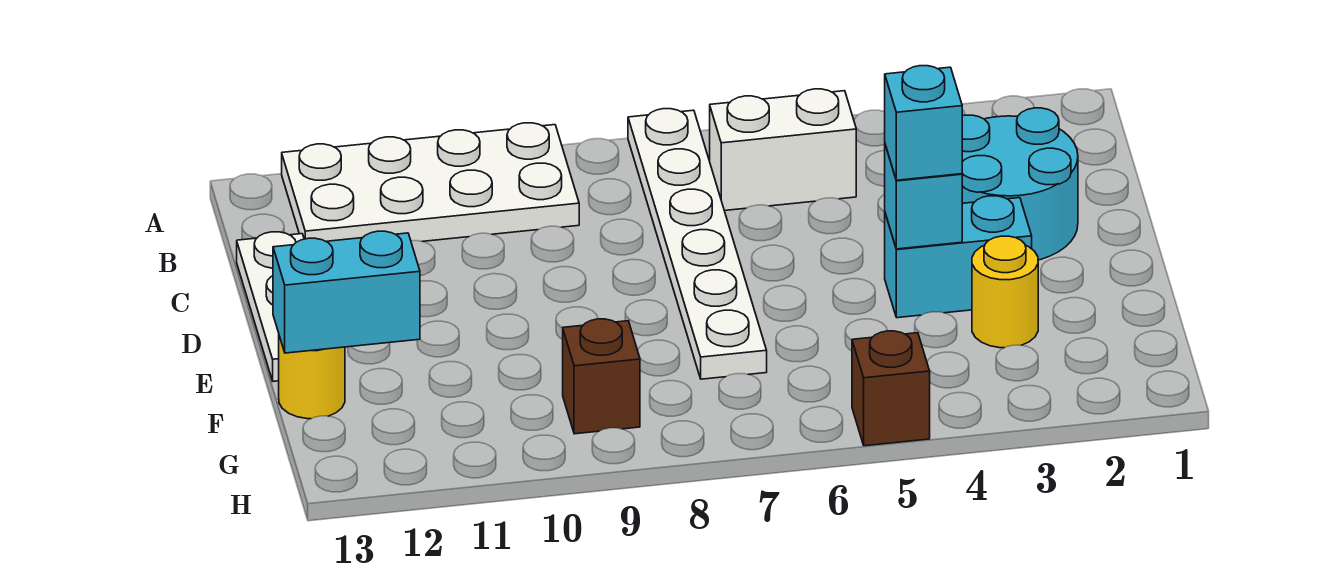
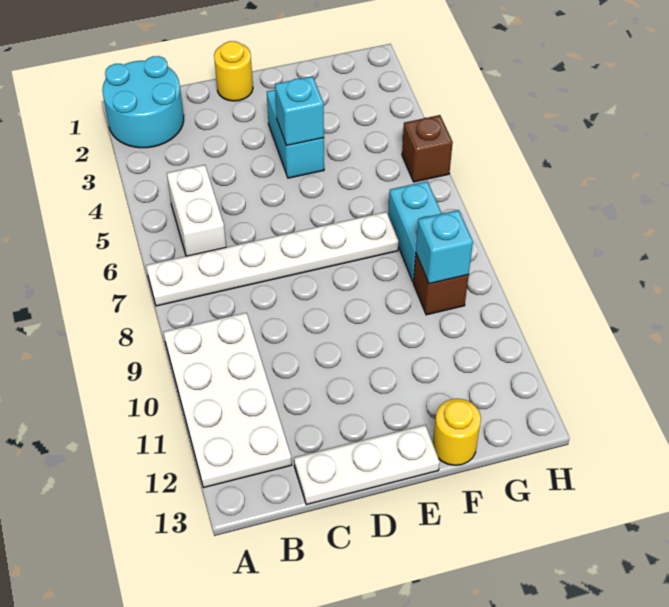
cyan round brick C2:D3 level 1 -> cyan round brick A1:B2 level 1
cyan brick E4 level 3 -> cyan brick G9 level 2
yellow round brick F3 level 1 -> yellow round brick D1 level 1
cyan brick F12:F13 level 2 -> cyan brick G7:G8 level 1

